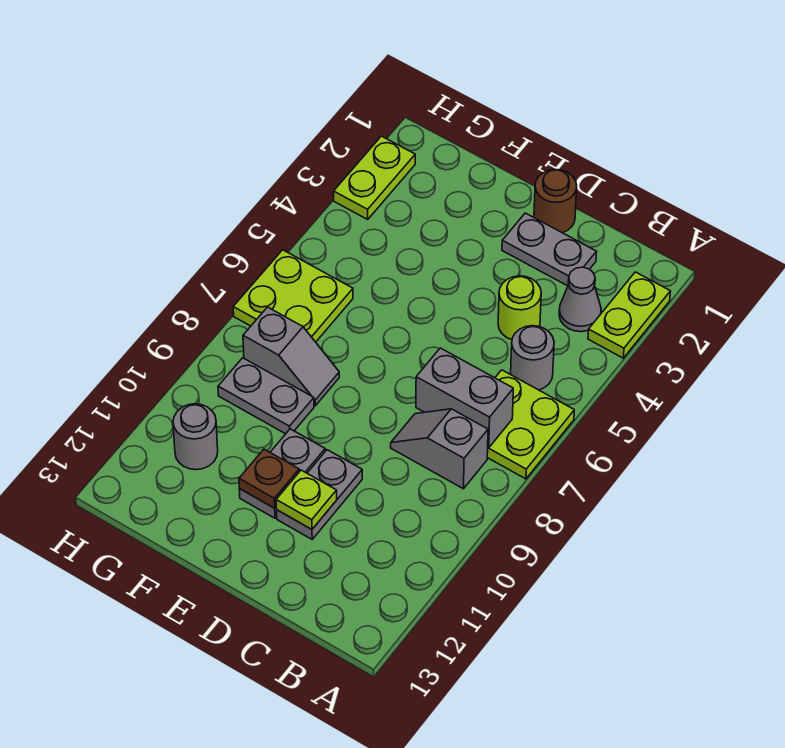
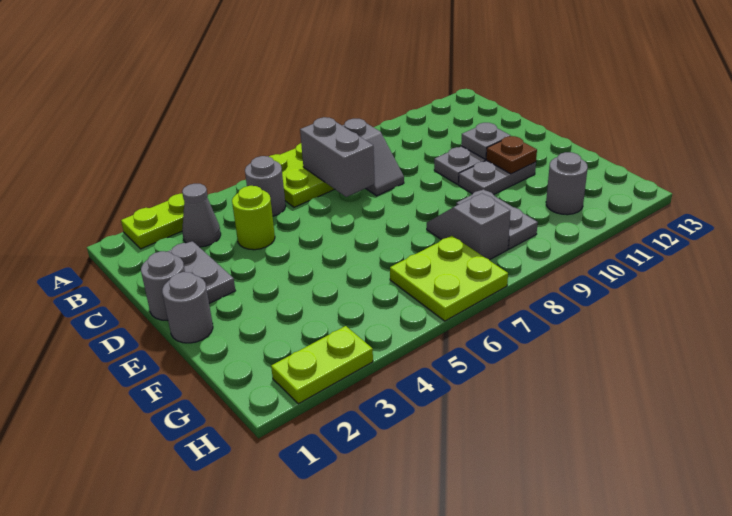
brown round brick D1 level 1 -> grey round brick D1 level 1
lime plate D11 level 2 -> grey plate D11 level 2
none -> grey round brick E1 level 1

